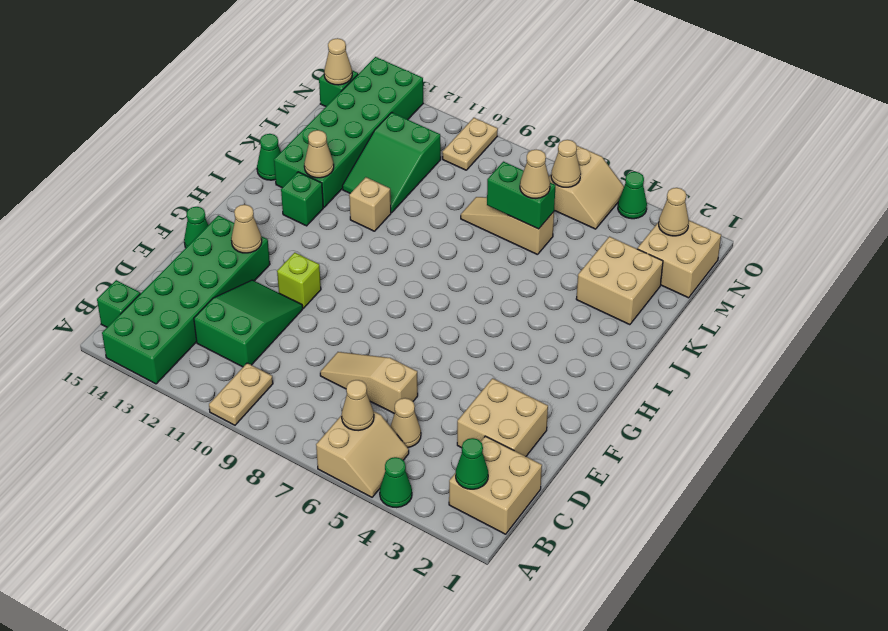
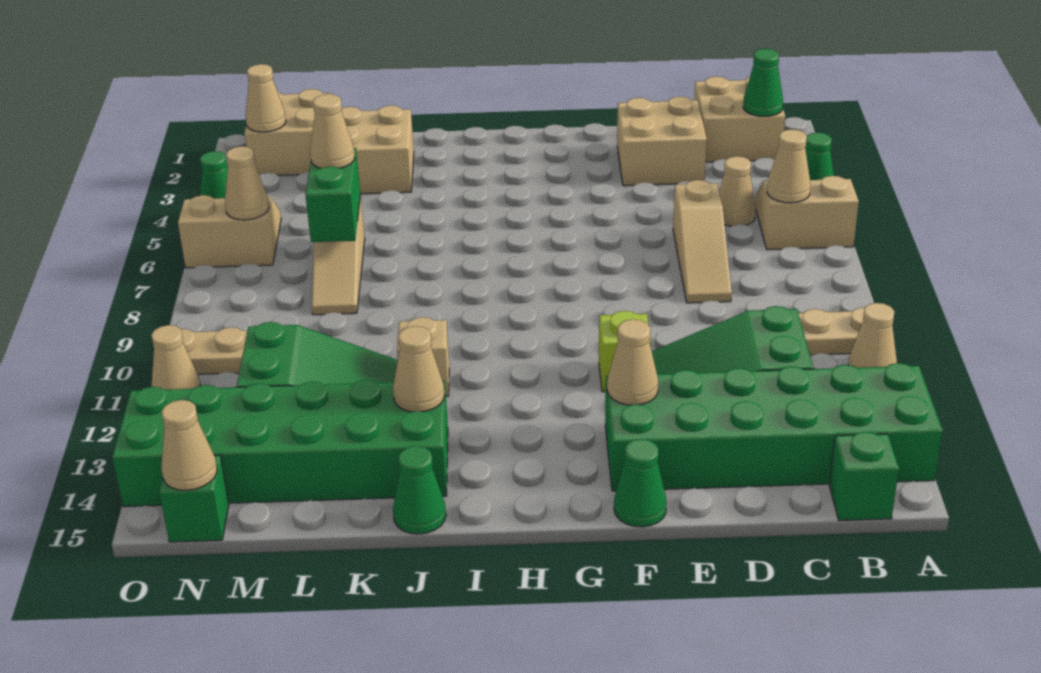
none -> tan cone A11 level 1
green brick I13 level 1 -> none
none -> tan cone O11 level 1

